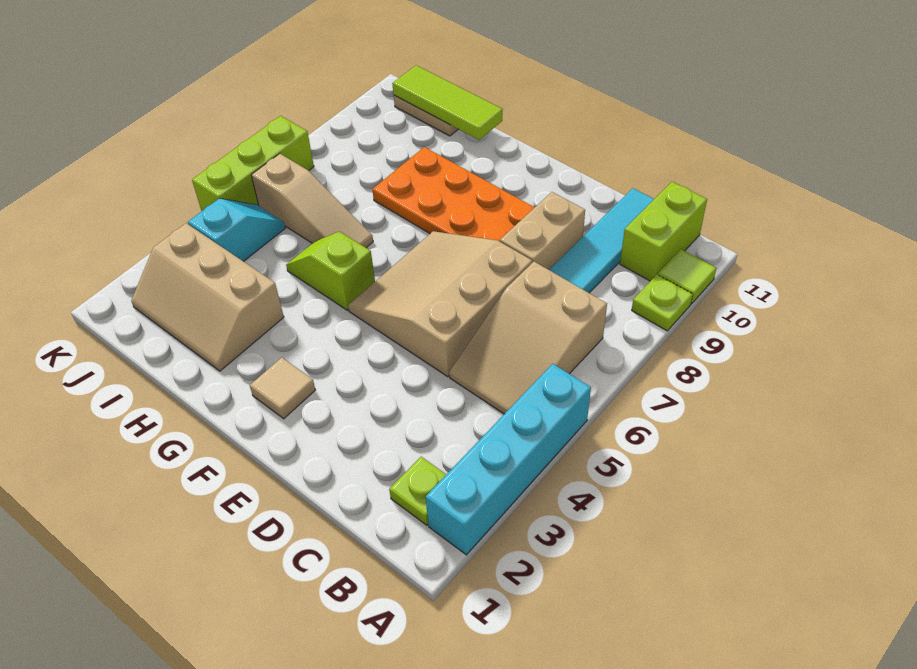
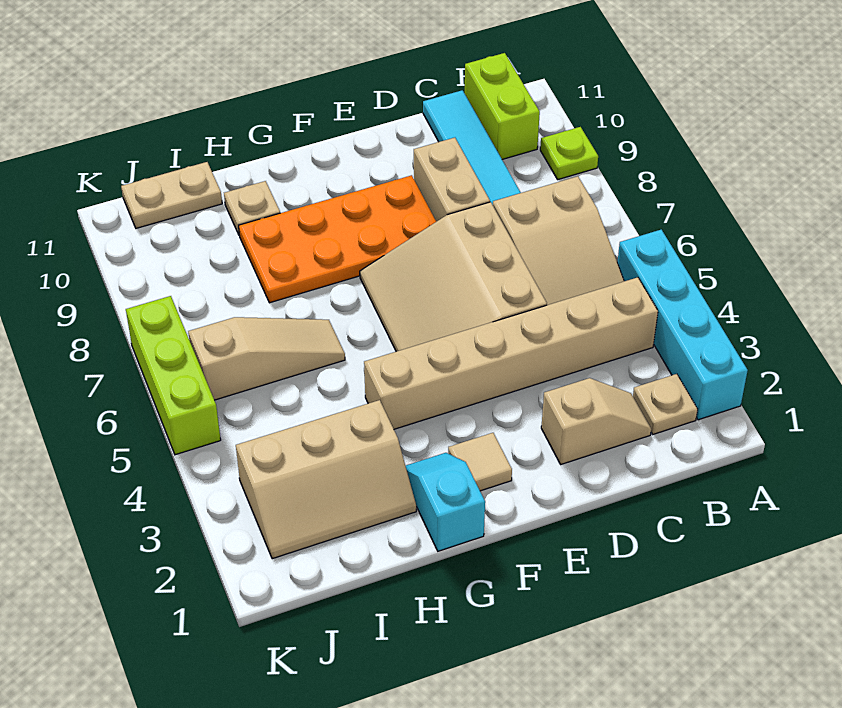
lime tile A10 level 1 -> none
lime plate B2 level 1 -> tan plate B2 level 1
none -> tan brick B4:G4 level 1
none -> tan slope C2:D2 level 1 top D
lime slope G5:H5 level 1 top G -> none
none -> tan plate H10 level 1
lime tile H11:J11 level 2 -> none
cyan slope J4:J5 level 1 top 4 -> cyan slope G1:G2 level 1 top 1

